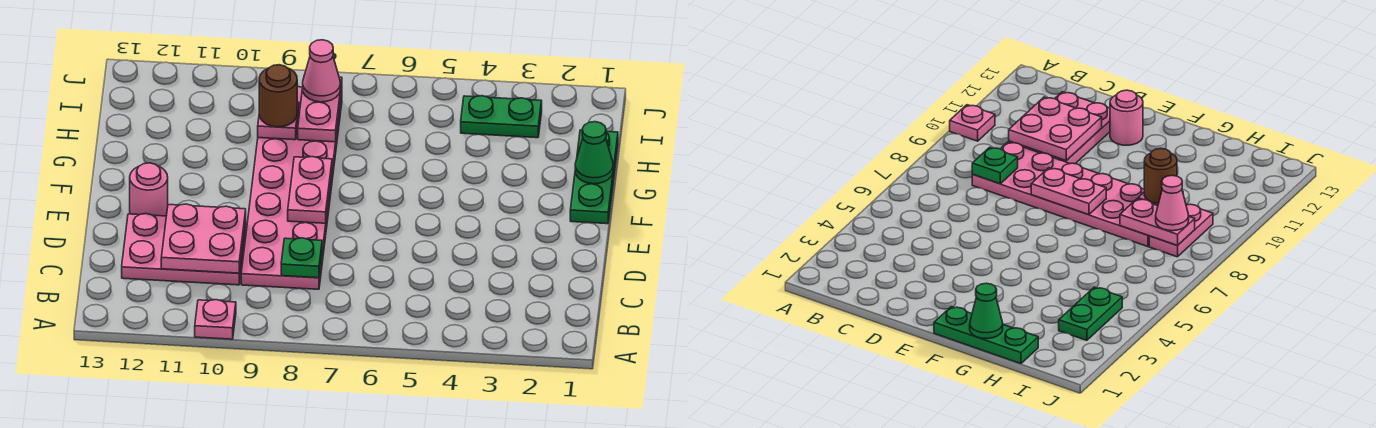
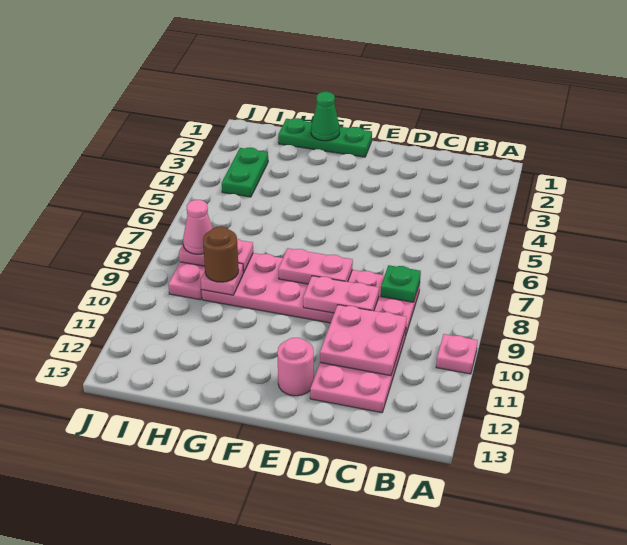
none -> pink plate D9:E9 level 2

